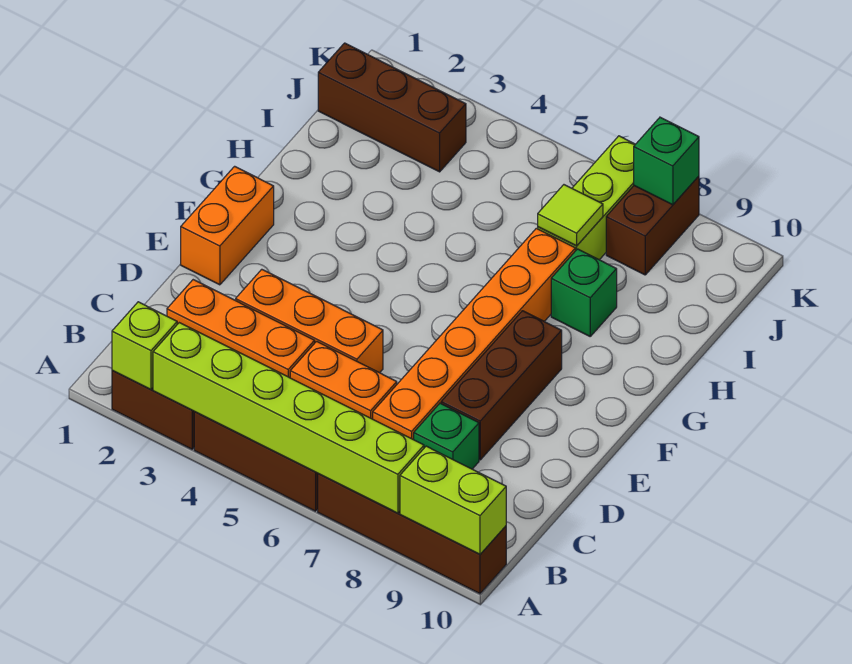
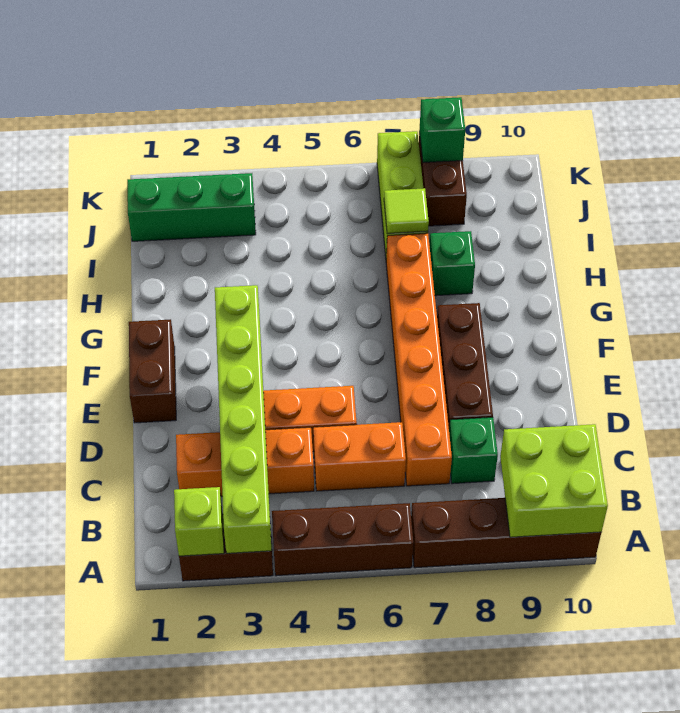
lime brick A3:A8 level 2 -> lime brick A3:F3 level 2
lime brick A9:A10 level 2 -> lime brick A9:B10 level 2
orange brick E1:F1 level 1 -> brown brick E1:F1 level 1
brown brick J1:J3 level 1 -> green brick J1:J3 level 1

